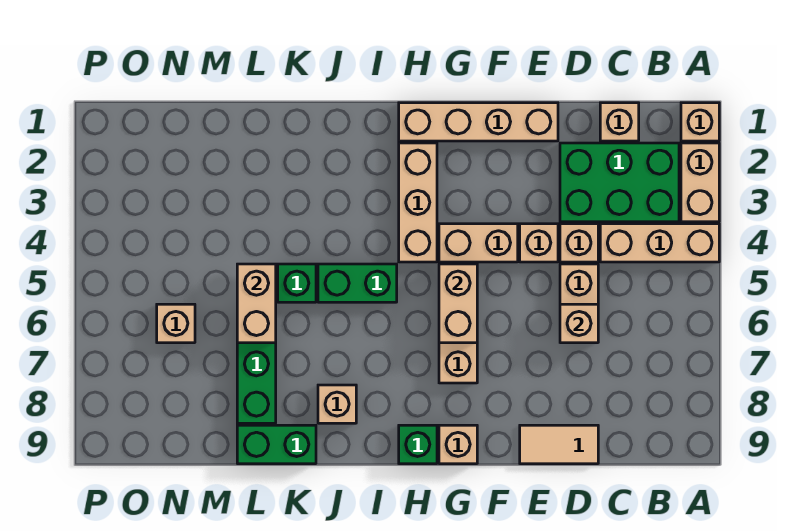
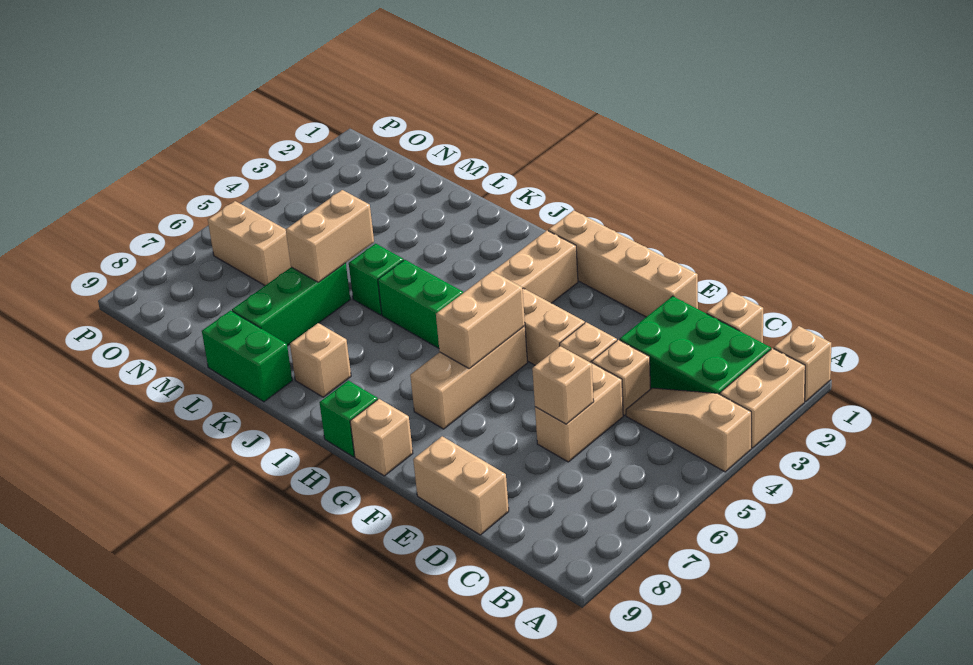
tan brick A4:C4 level 1 -> tan slope A4:C4 level 1 top A
tan tile D9:E9 level 1 -> tan brick D9:E9 level 1
tan brick N6 level 1 -> tan brick N6:O6 level 1

